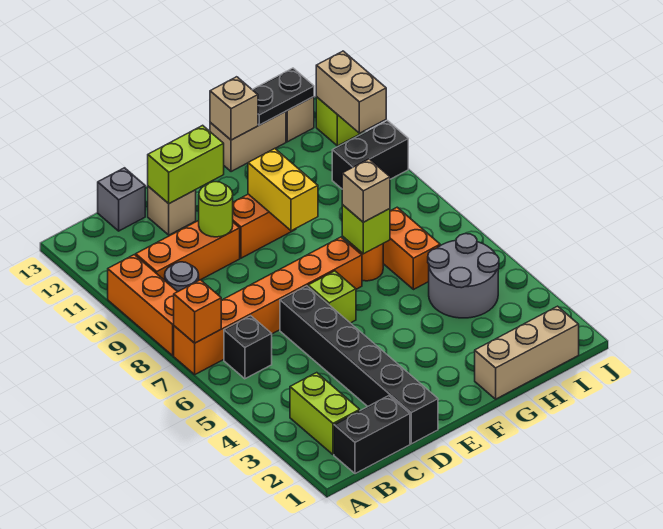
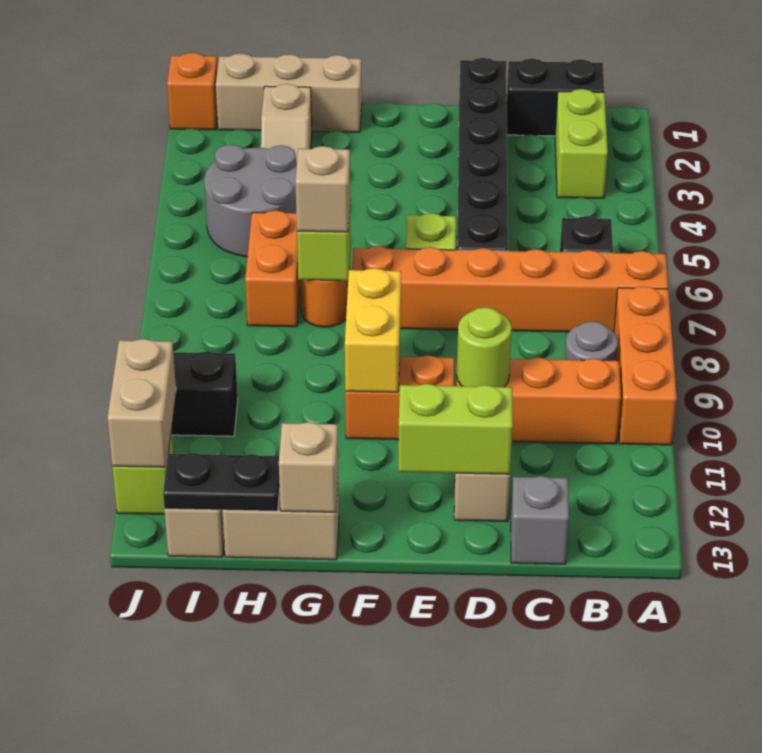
orange brick A7 level 2 -> orange brick J1 level 1
none -> tan slope H2:H3 level 1 top 2

